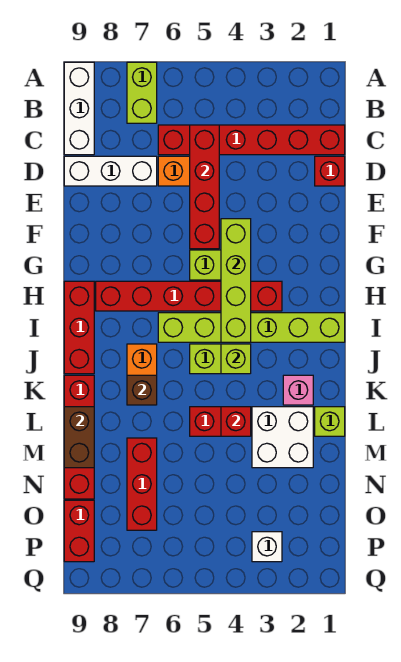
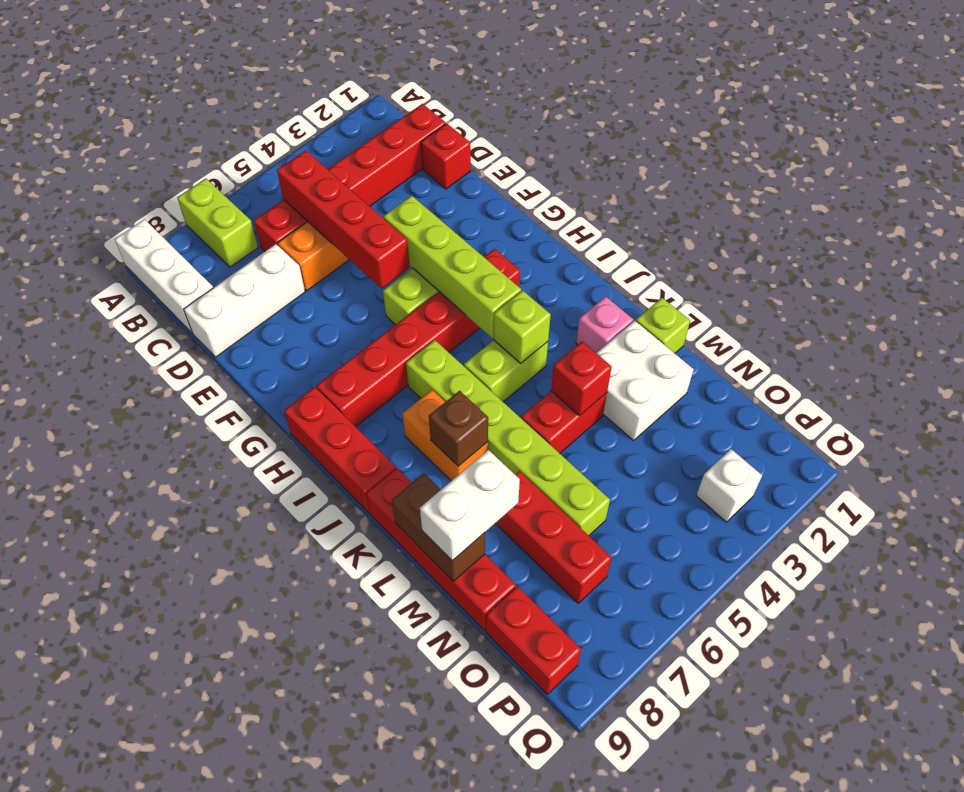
lime brick I1:I6 level 1 -> lime brick I6:N6 level 1
none -> white brick M8:M9 level 3

